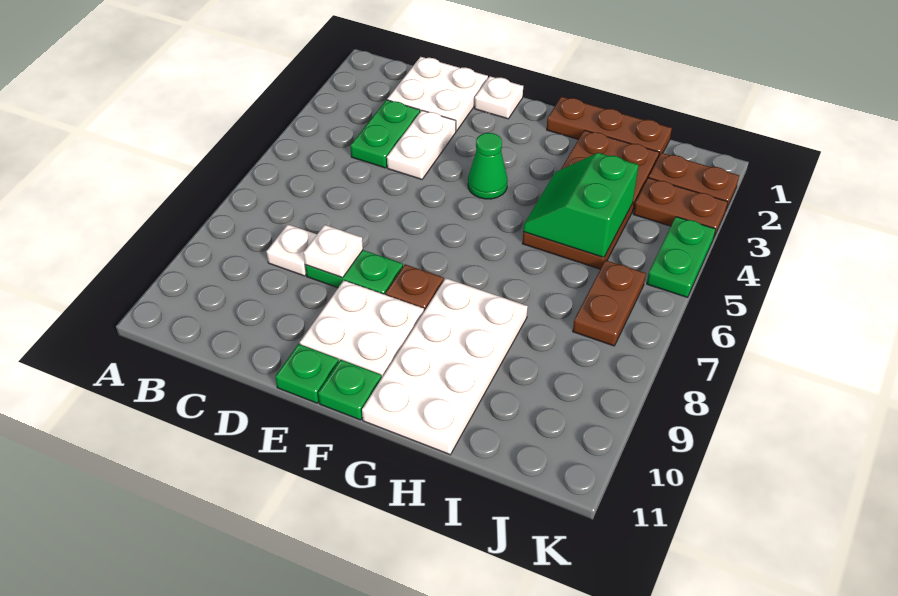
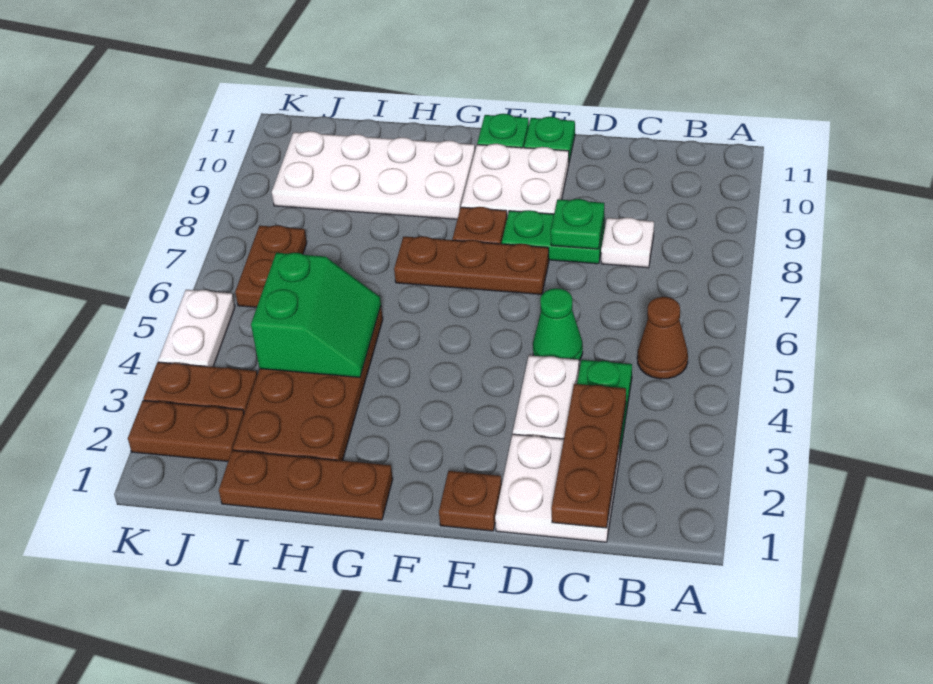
none -> brown cone B5 level 1
none -> brown plate C1:C3 level 2
white plate D8 level 2 -> green plate D8 level 2
white plate E1 level 1 -> brown plate E1 level 1
none -> brown plate E7:G7 level 1
green cone F4 level 1 -> green cone D5 level 1
white plate G8:H11 level 1 -> white plate G9:J10 level 1
green plate K4:K5 level 1 -> white plate K4:K5 level 1

